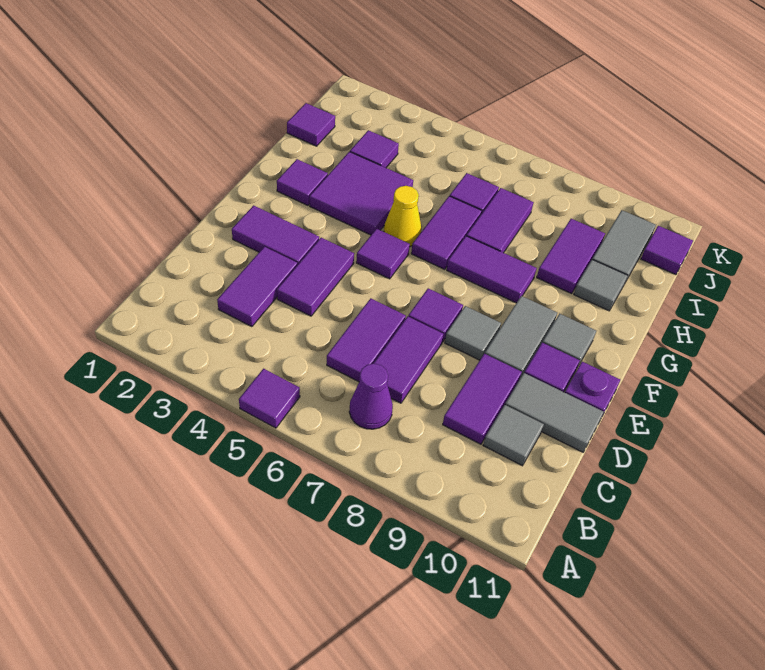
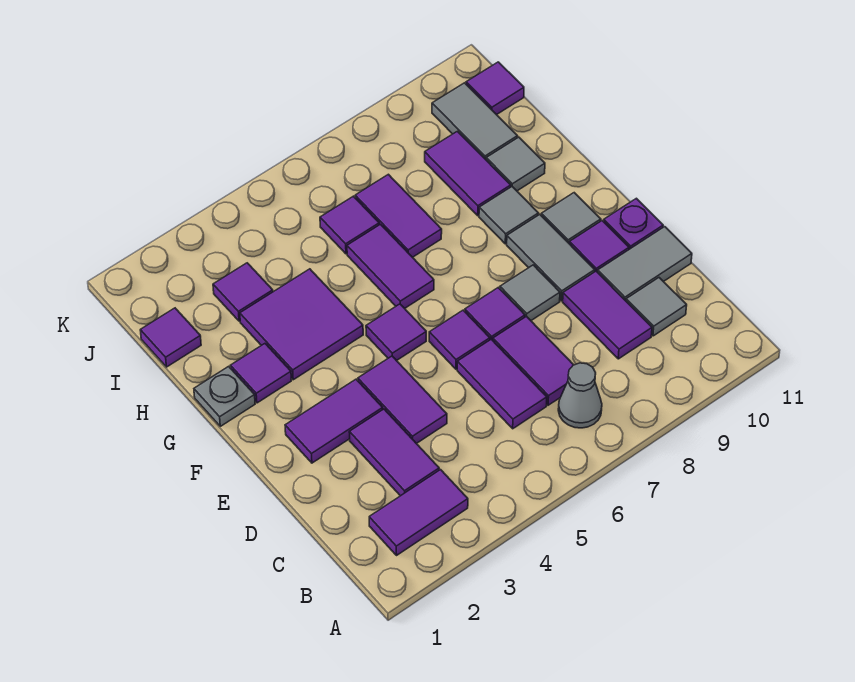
purple tile A5 level 1 -> purple tile E6 level 1
purple cone B7 level 1 -> grey cone B7 level 1
none -> grey plate G1 level 1
yellow cone G5 level 1 -> none
purple tile G7:G8 level 1 -> purple tile B2:B3 level 1
none -> grey tile G9 level 1

